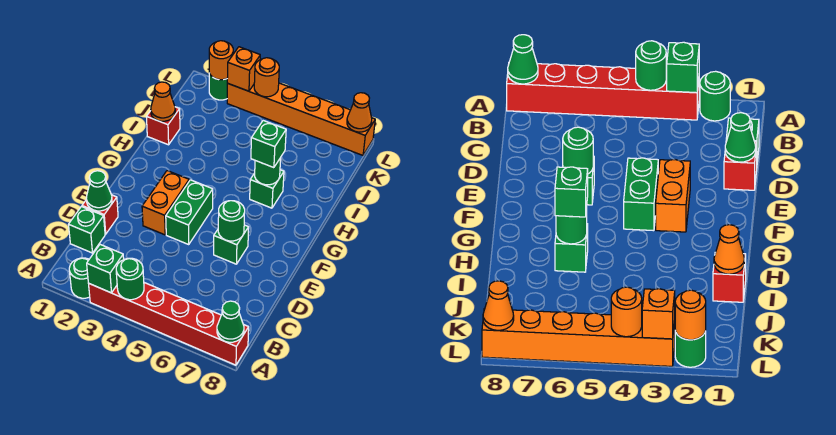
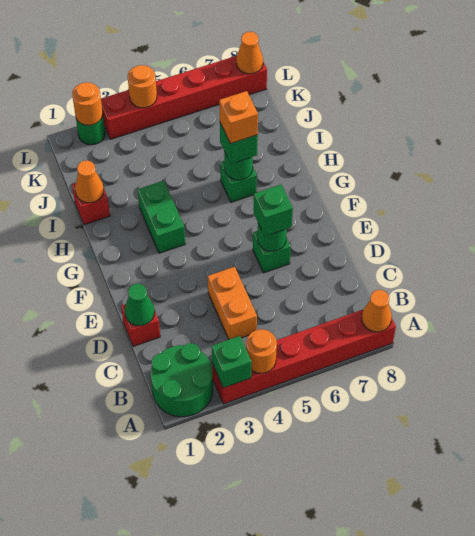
green round brick A2 level 1 -> green round brick A1:B2 level 1
green round brick A4 level 2 -> orange round brick A4 level 2
green cone A8 level 2 -> orange cone A8 level 2
green brick C1 level 1 -> green brick E6 level 3
orange brick E3:F3 level 1 -> orange brick C4:D4 level 1
green brick E4:F4 level 1 -> green brick G3:H3 level 1
orange brick L3:L8 level 1 -> red brick L3:L8 level 1
orange brick L3 level 2 -> orange brick H6 level 4

